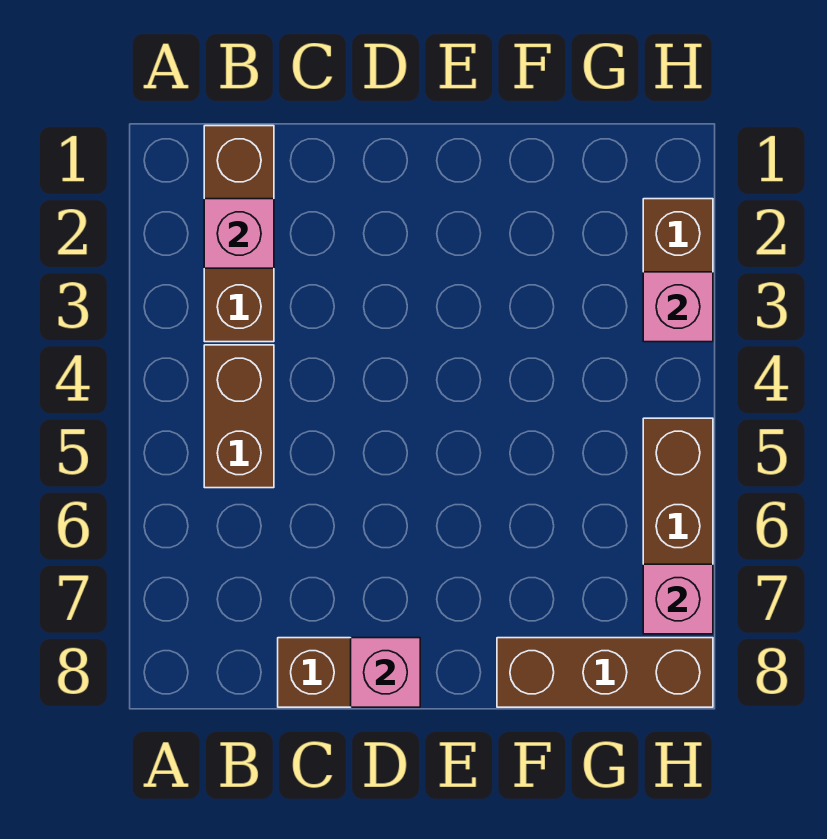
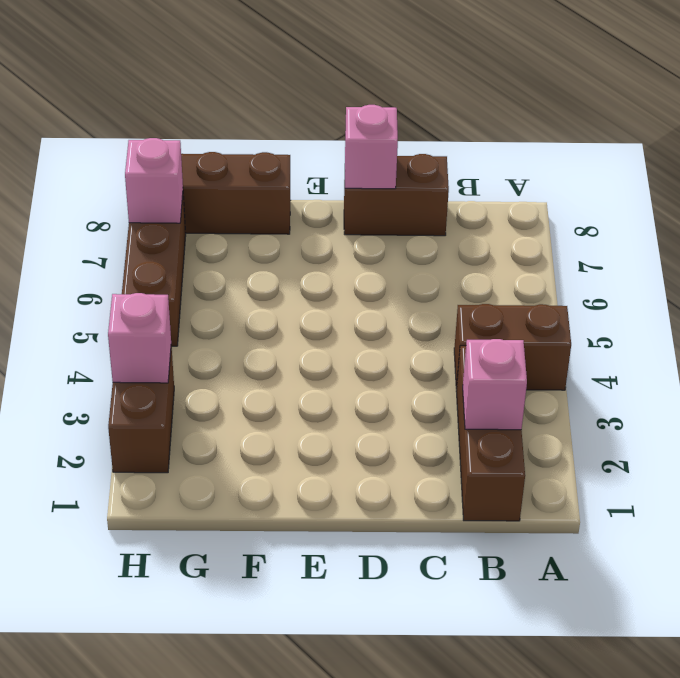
brown brick B4:B5 level 1 -> brown brick A4:B4 level 1

